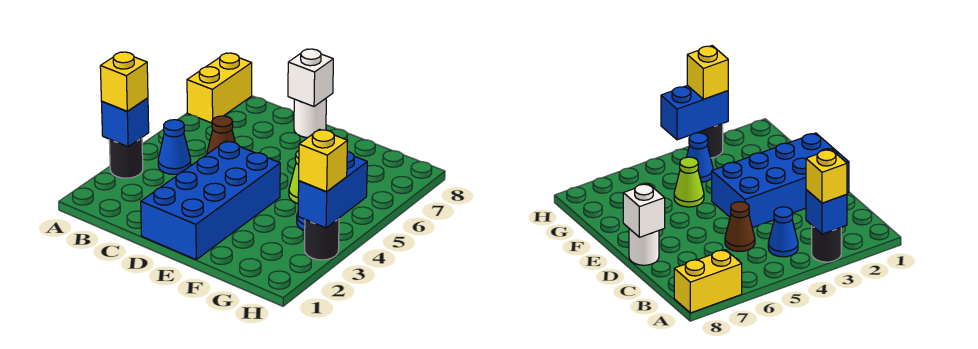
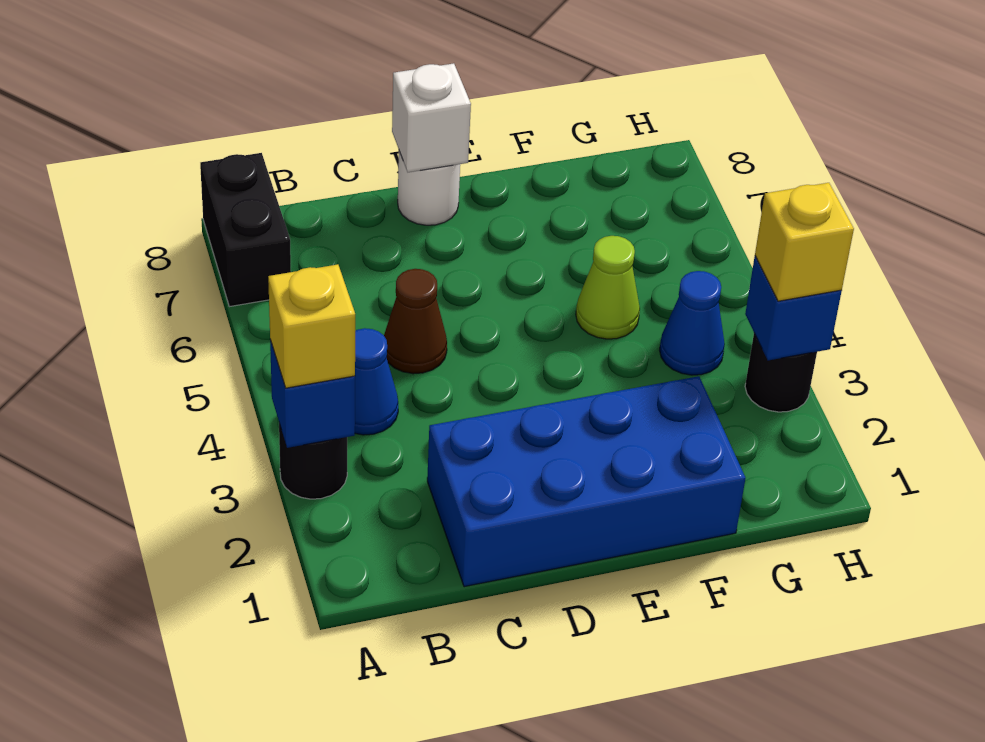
yellow brick A7:A8 level 1 -> black brick A7:A8 level 1
blue brick D1:E4 level 1 -> blue brick C1:F2 level 1
blue brick H3:H4 level 2 -> blue brick H3 level 2

